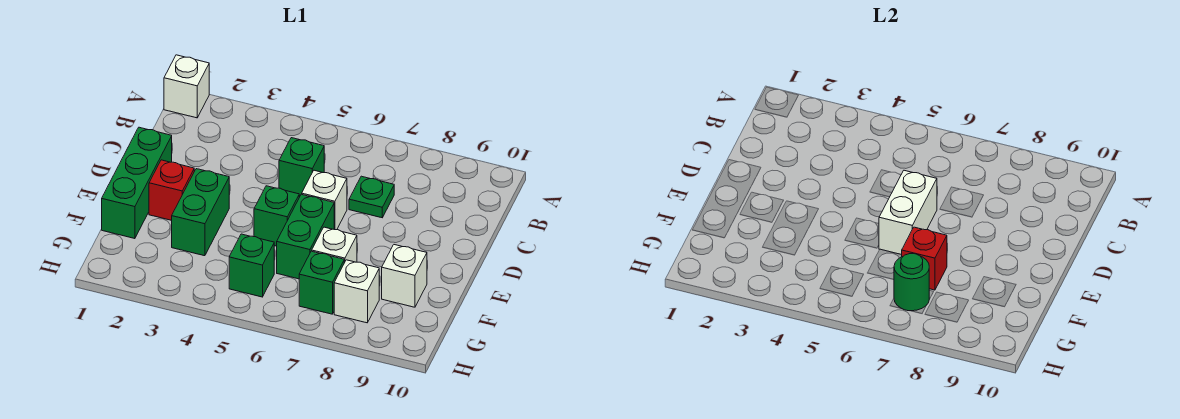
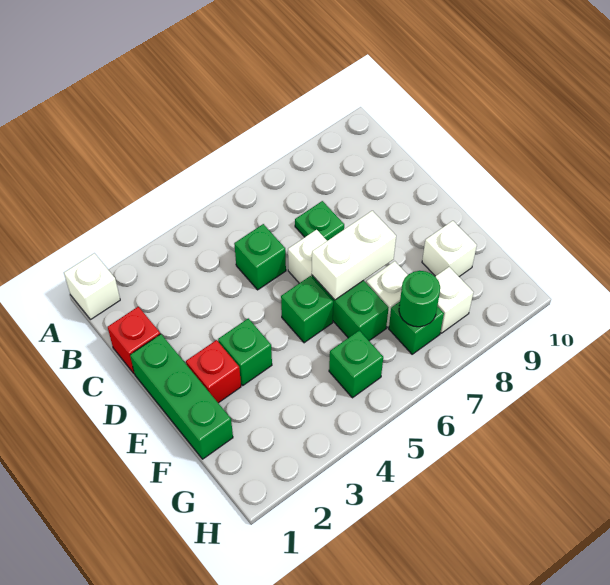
white brick D6:E6 level 2 -> white brick E6:E7 level 2
green brick E3:F3 level 1 -> green brick E3 level 1
red brick F7 level 2 -> red brick C1 level 1

